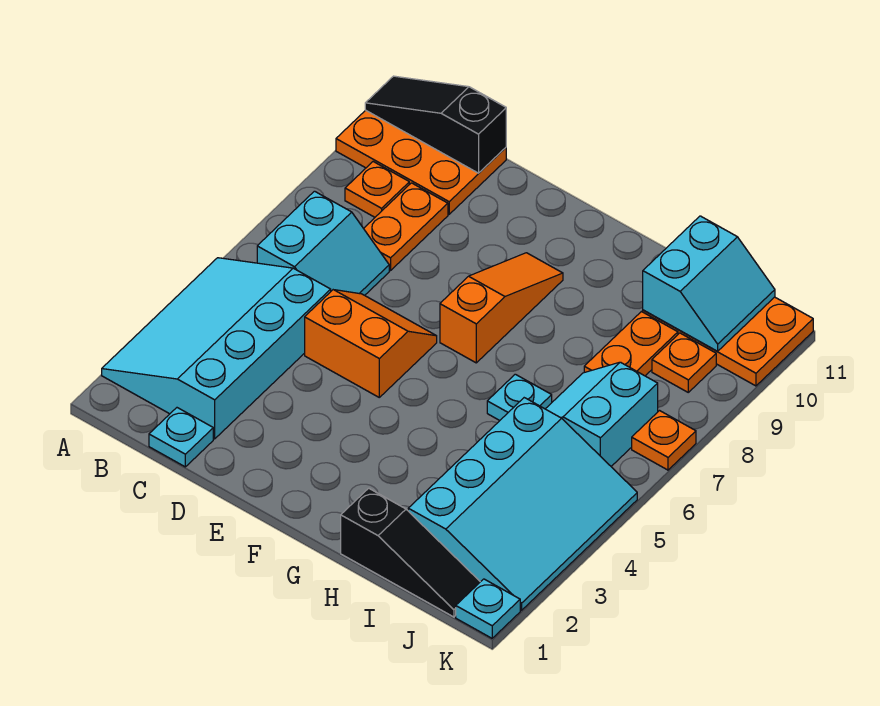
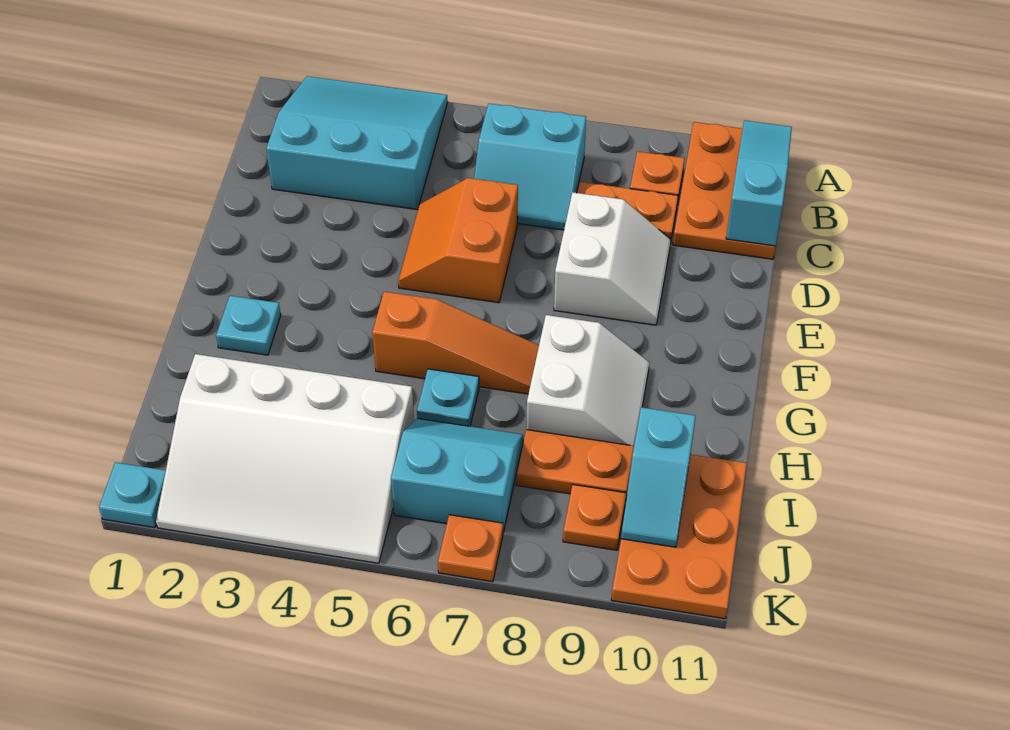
cyan slope A2:C5 level 1 top C -> cyan slope A2:C4 level 1 top C
black slope A11:C11 level 2 top C -> cyan slope A11:C11 level 2 top C
cyan plate C1 level 1 -> cyan plate G2 level 1
orange slope D5:E6 level 1 top 5 -> orange slope D5:E6 level 1 top 6
none -> white slope D8:E9 level 1 top 8
orange slope F7:F9 level 1 top 7 -> orange slope G5:G7 level 1 top 5
none -> white slope G8:H9 level 1 top 8
black slope H1:J1 level 1 top H -> none
cyan slope I2:K5 level 1 top I -> white slope I2:K5 level 1 top I
cyan slope I10:J11 level 2 top I -> cyan slope I10:J10 level 2 top I

